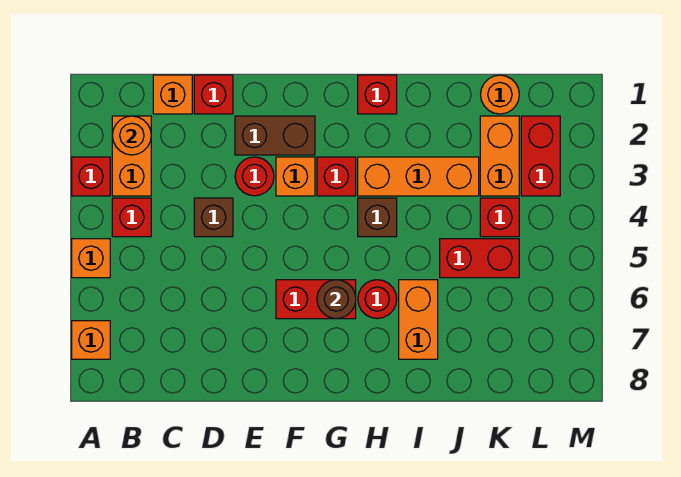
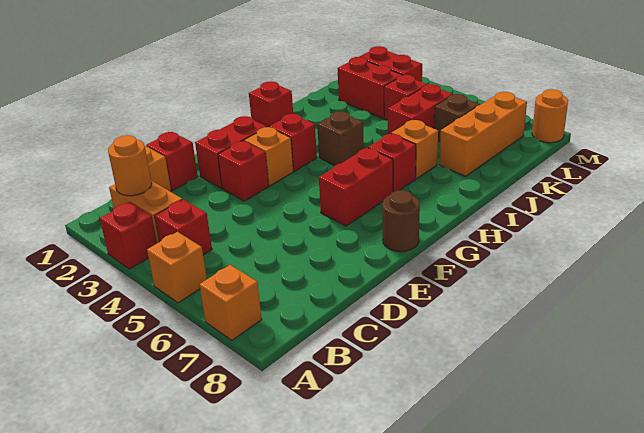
brown brick D4 level 1 -> brown brick K6 level 1
brown brick E2:F2 level 1 -> red brick E2:F2 level 1
red round brick E3 level 1 -> red brick E3 level 1
brown round brick G6 level 2 -> brown round brick F8 level 1
orange brick H3:J3 level 1 -> orange brick J7:L7 level 1
red round brick H6 level 1 -> red brick H6 level 1
orange brick I6:I7 level 1 -> orange brick I6 level 1
orange round brick K1 level 1 -> orange round brick M8 level 1
orange brick K2:K3 level 1 -> red brick K2:K3 level 1

